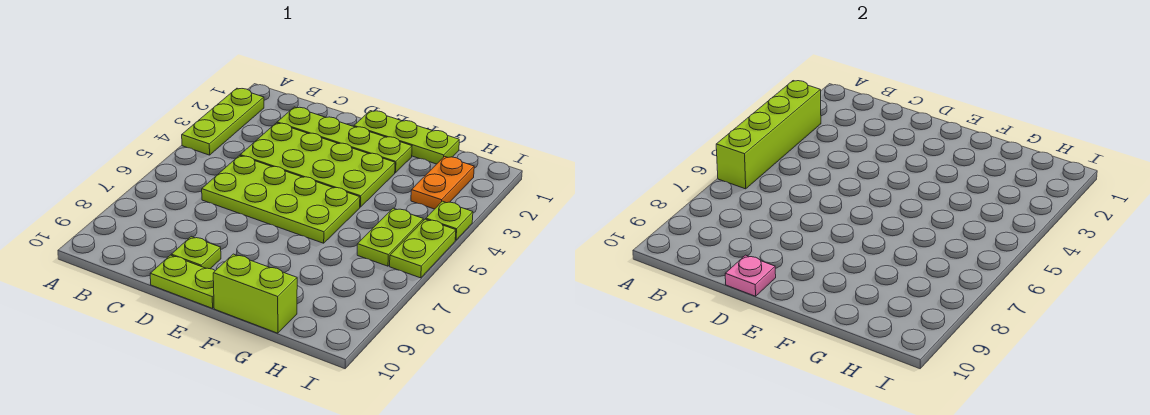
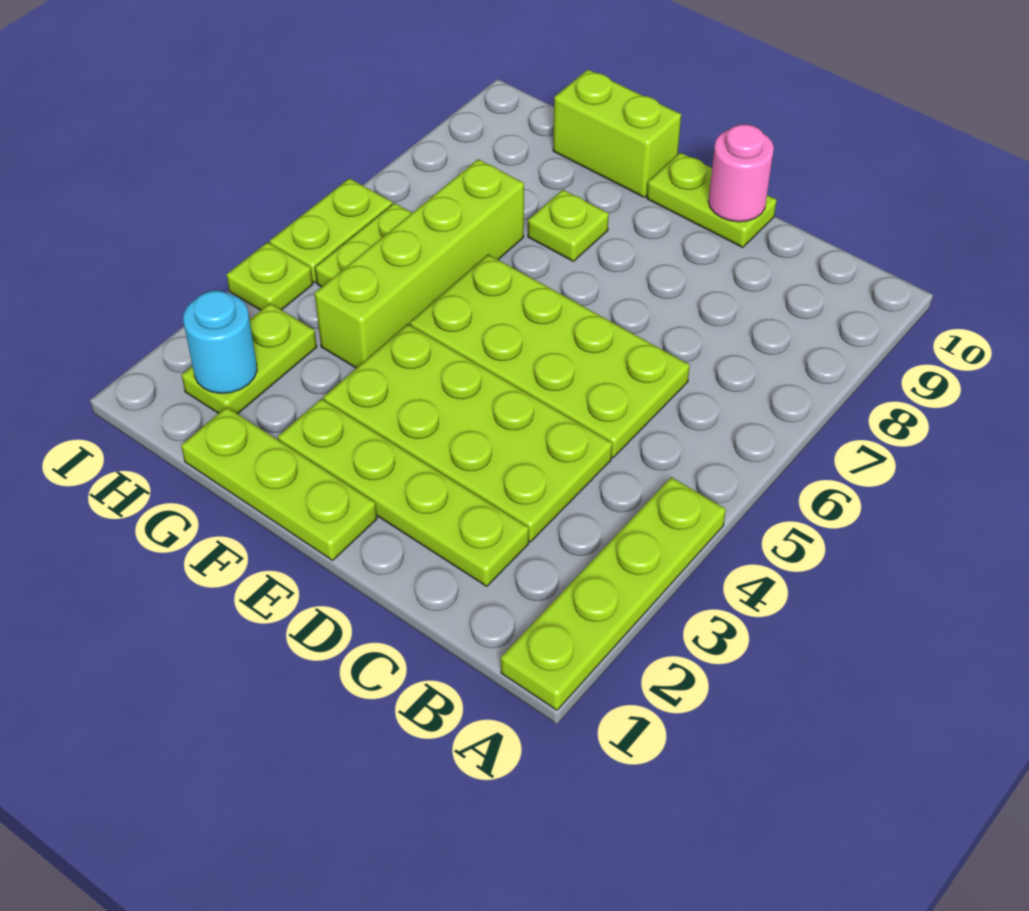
lime plate A2:A4 level 1 -> lime plate A1:A4 level 1
lime brick A3:A6 level 2 -> lime brick G4:G7 level 1
lime plate D9 level 1 -> lime plate F8 level 1
pink plate D10 level 2 -> pink round brick D10 level 2
orange plate H2:H3 level 1 -> lime plate H2:H3 level 1
none -> cyan round brick H2 level 2

